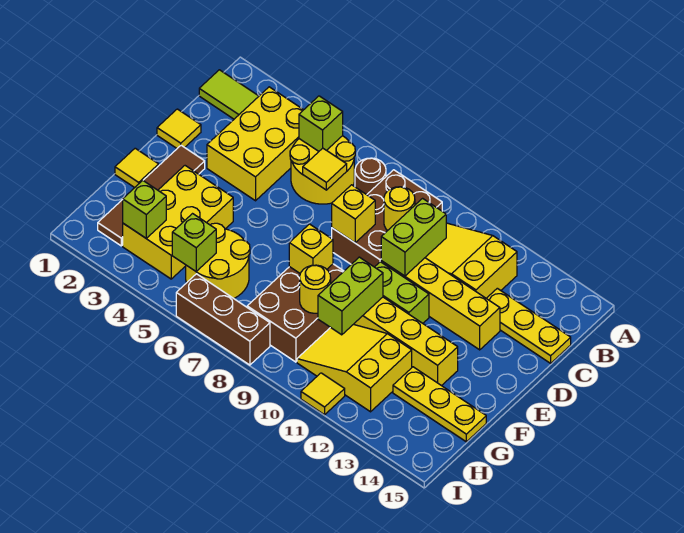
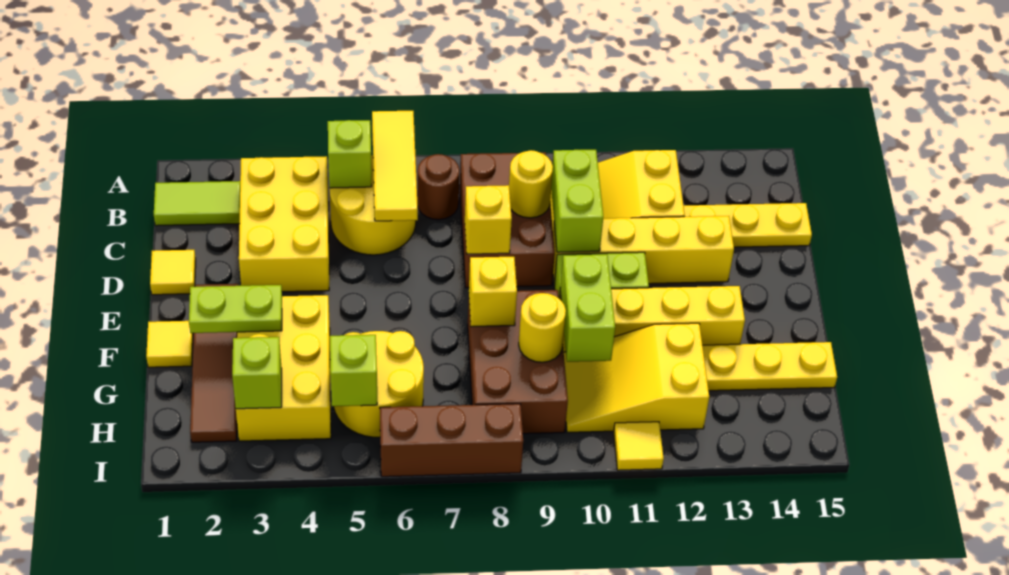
yellow tile C6 level 2 -> yellow tile A6:C6 level 2
none -> lime plate F2:F3 level 2

